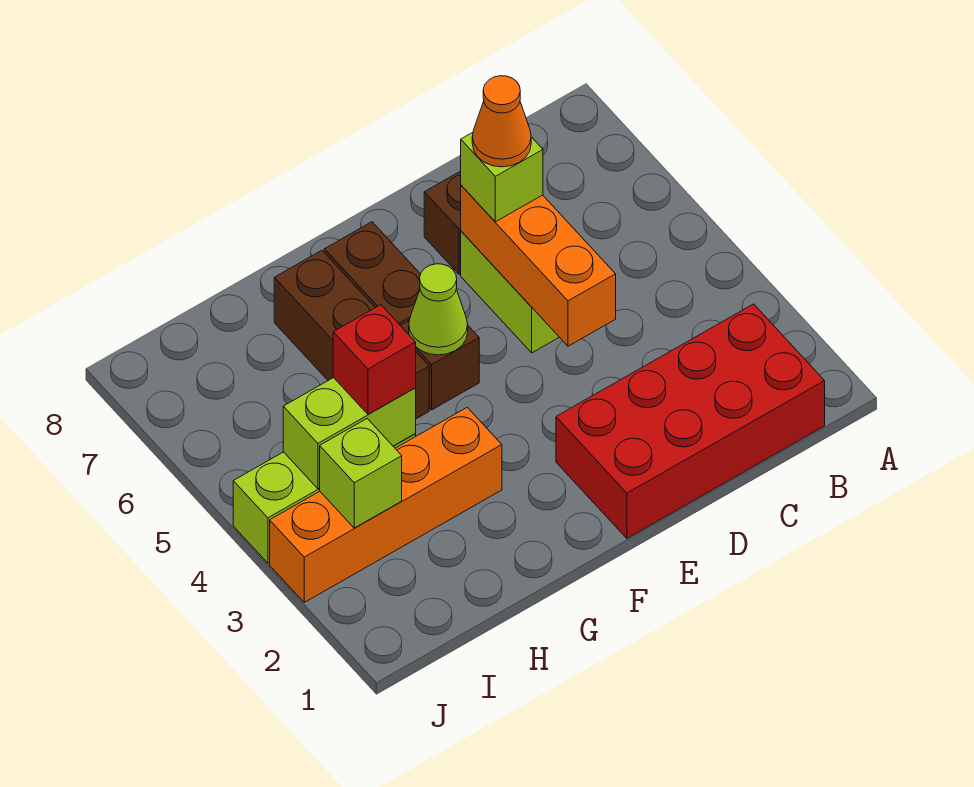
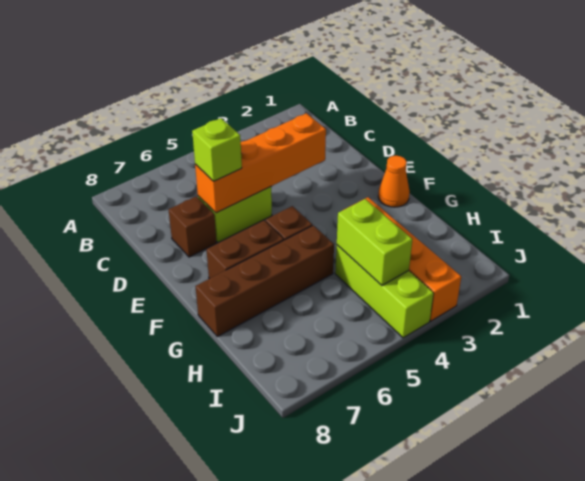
red brick B1:E2 level 1 -> none
orange brick D4:D6 level 2 -> orange brick D3:D6 level 2
orange cone D6 level 4 -> orange cone F1 level 1
lime cone F5 level 2 -> none
brown brick G5:G7 level 1 -> brown brick G5:G8 level 1
red brick H4 level 3 -> none
lime brick I3 level 2 -> none

